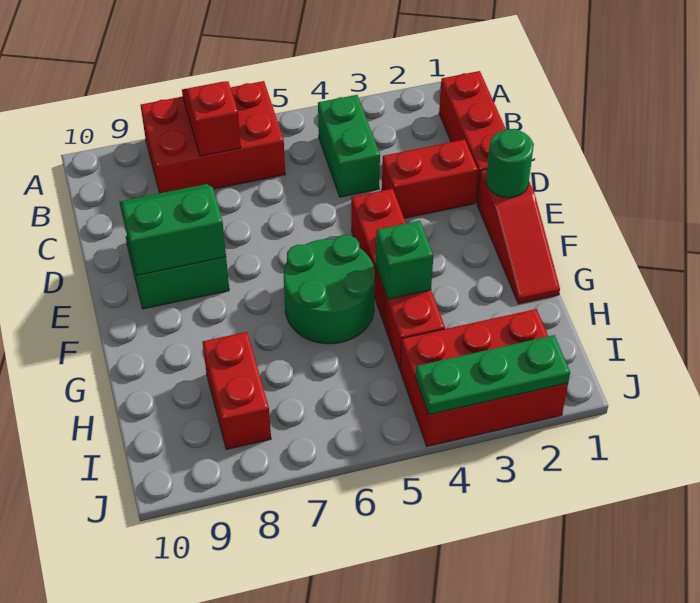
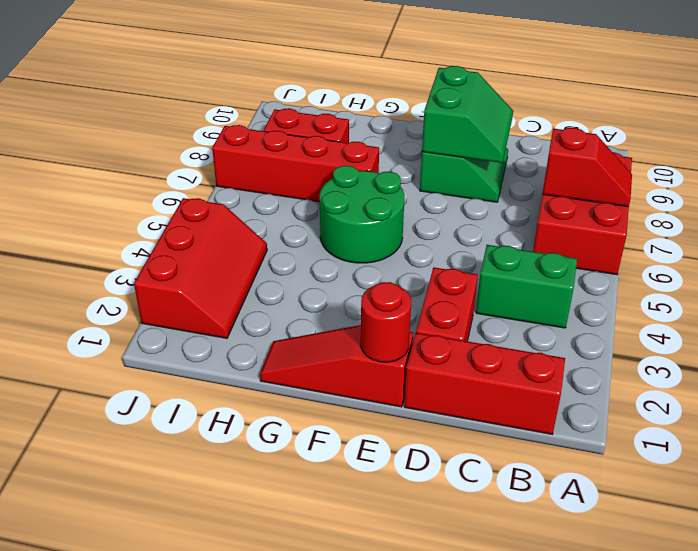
green round brick E1 level 2 -> red round brick E1 level 2
red brick E4:H4 level 1 -> red brick G7:J7 level 1
green brick G4 level 2 -> none
red brick I2:J4 level 1 -> red slope I2:J4 level 1 top J
green plate J2:J4 level 2 -> none

